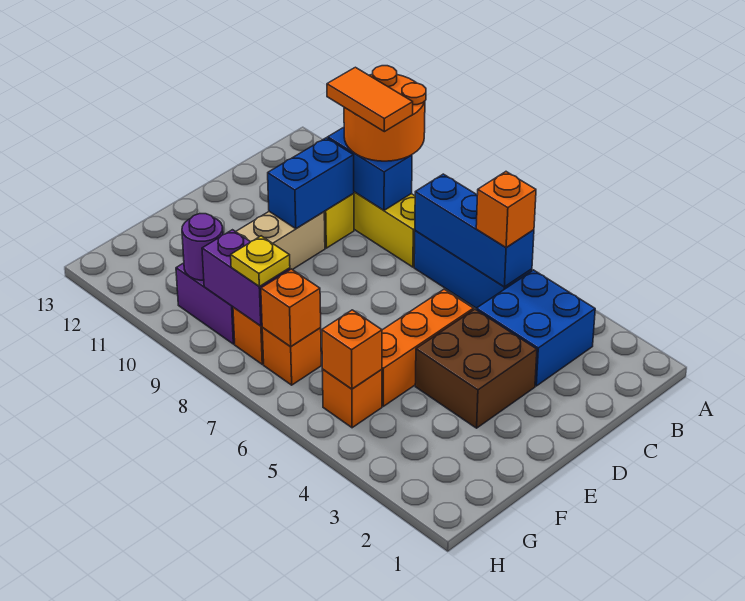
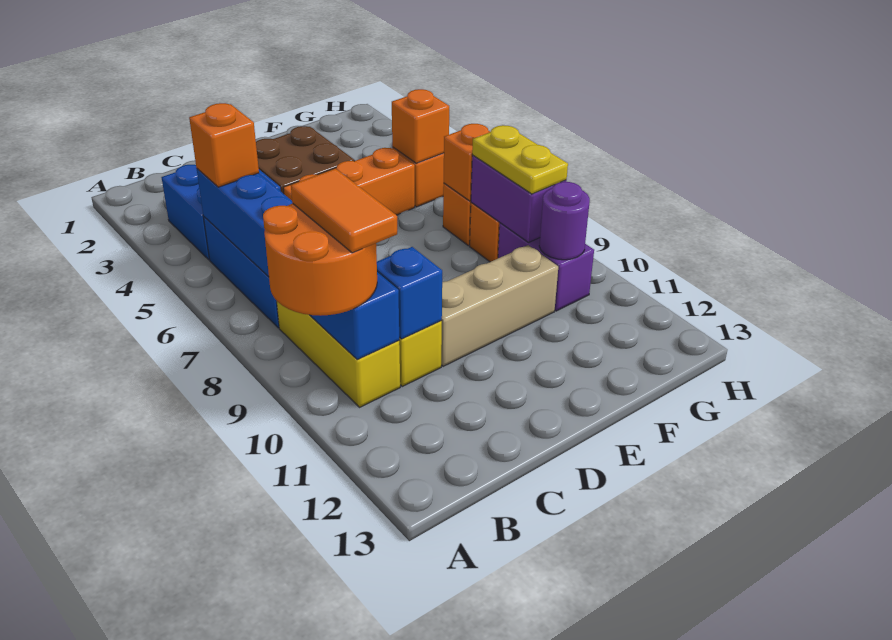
blue brick C10:D10 level 2 -> blue brick C10 level 2
yellow plate G8 level 3 -> yellow plate G8:G9 level 3

